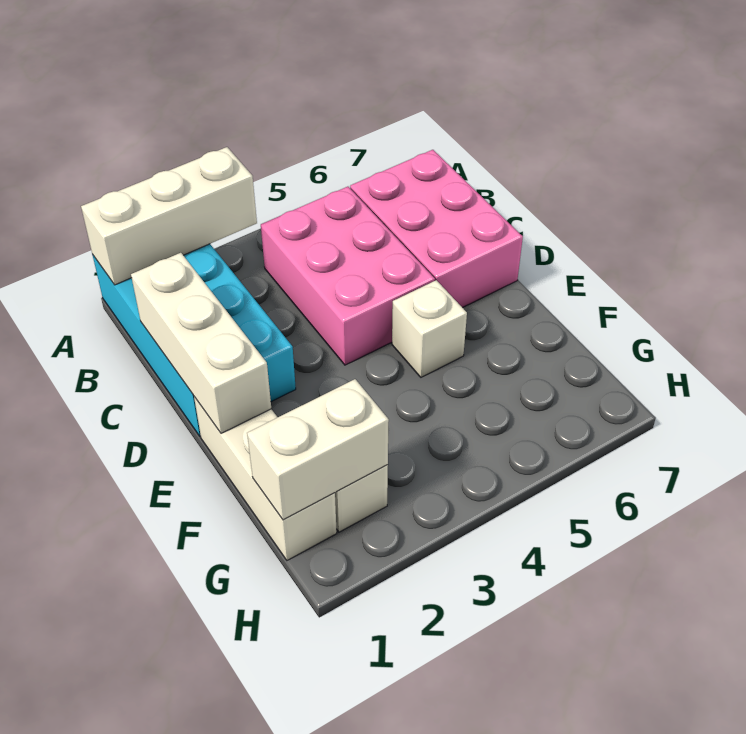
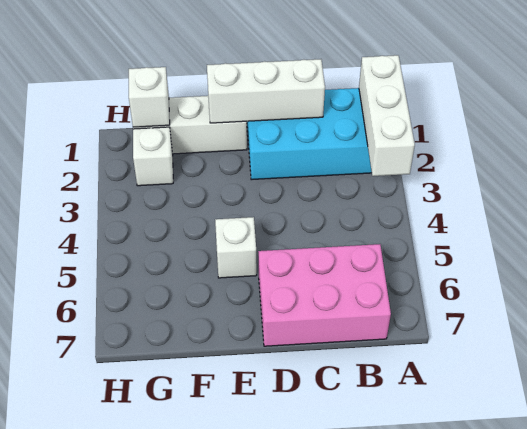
pink brick B4:D5 level 1 -> none
white brick G1:G2 level 2 -> white brick G1 level 2

